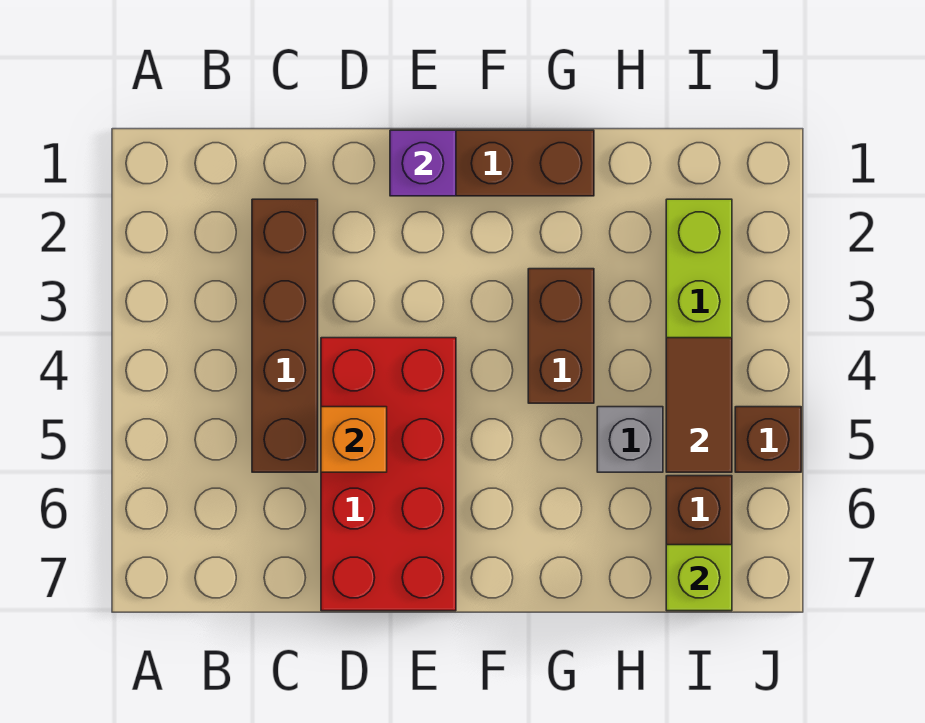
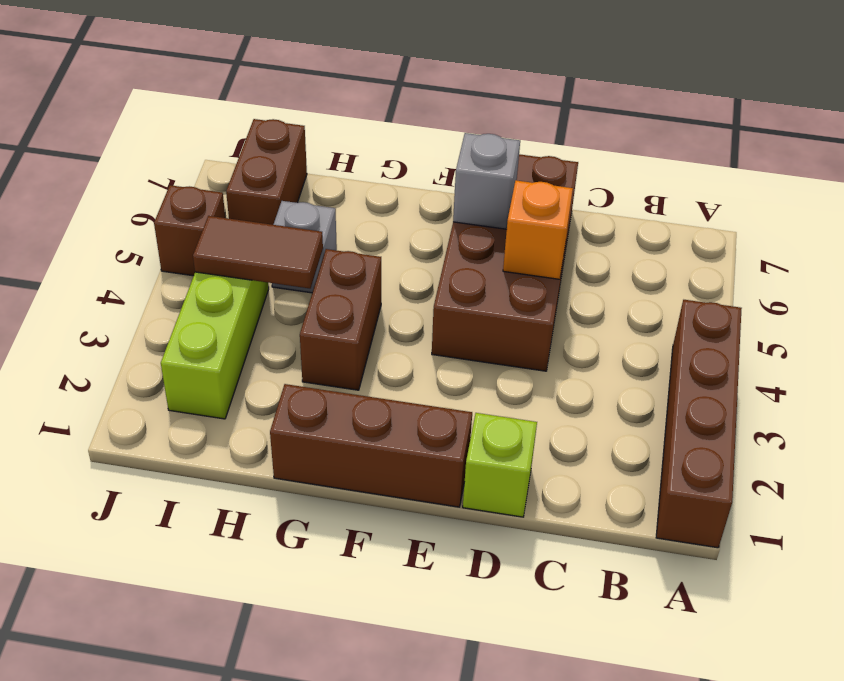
brown brick C2:C5 level 1 -> brown brick A1:A4 level 1
red brick D4:E7 level 1 -> brown brick D4:E7 level 1
purple brick E1 level 2 -> none
none -> grey brick E6 level 2
brown tile I4:I5 level 2 -> brown tile H4:I4 level 2
lime brick I7 level 2 -> lime brick D1 level 1

